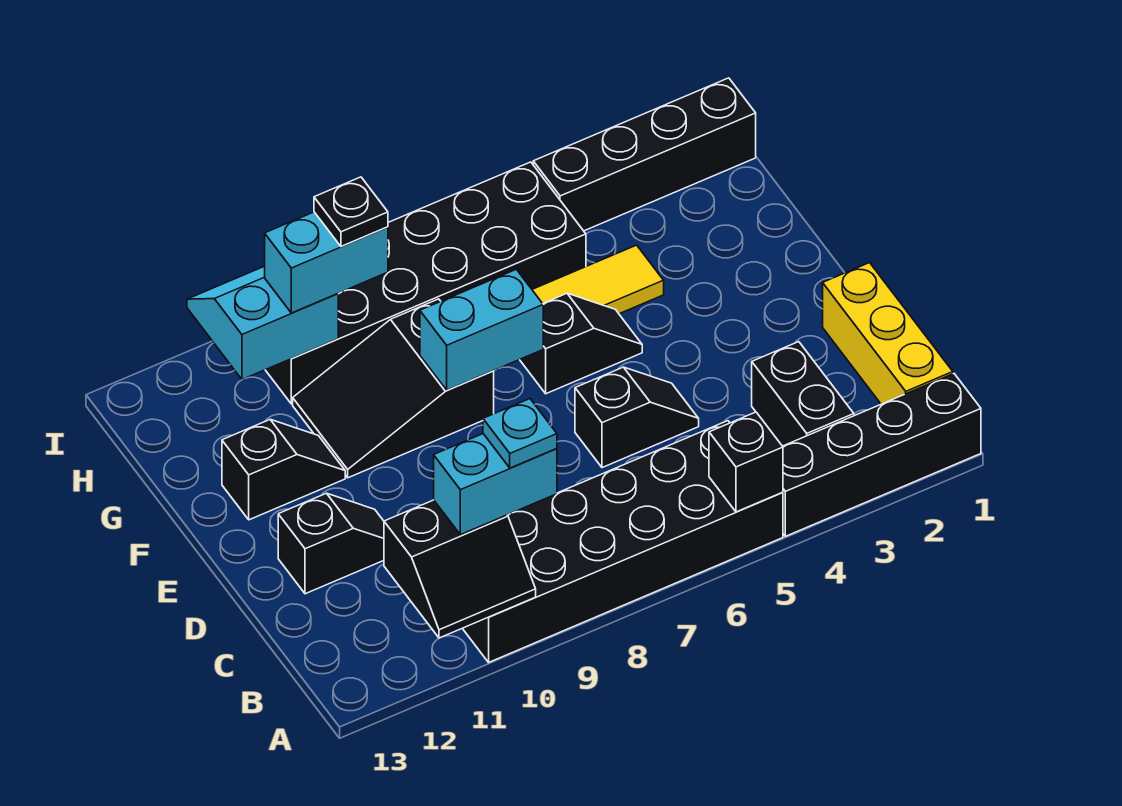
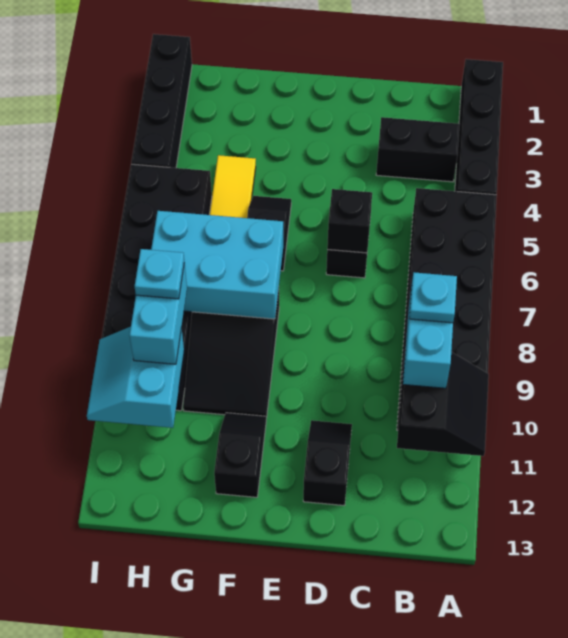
black brick A5 level 2 -> black brick D6 level 2
yellow brick B1:D1 level 1 -> none
cyan brick F7:F8 level 2 -> cyan brick F7:H8 level 2
black plate H9 level 4 -> cyan plate H9 level 4

